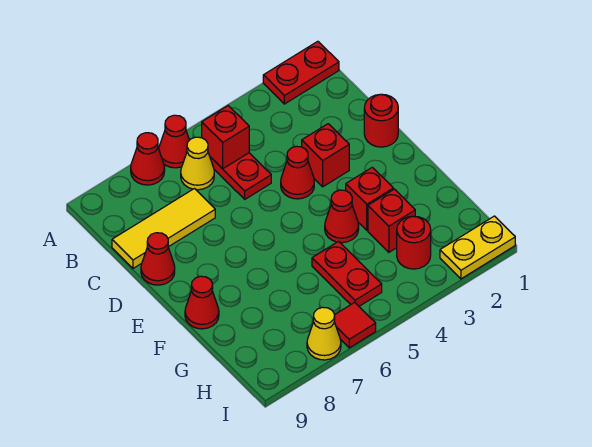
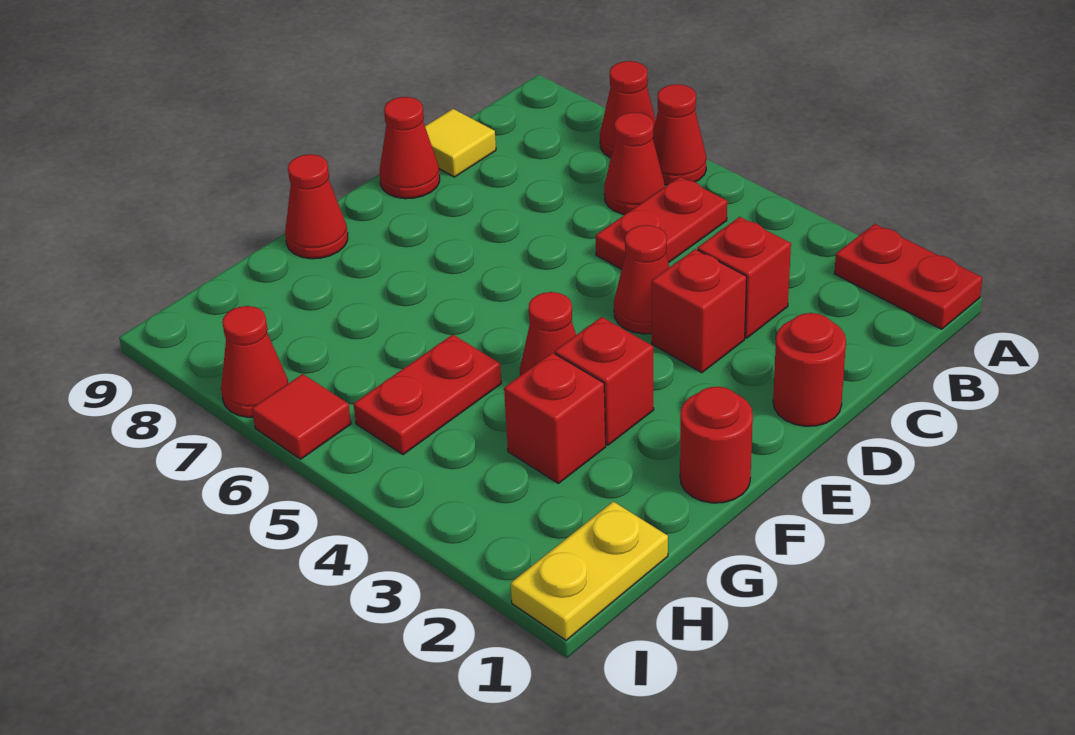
red brick B5 level 2 -> red brick C3 level 1
yellow cone B6 level 1 -> red cone B6 level 1
yellow tile C7:C9 level 1 -> yellow tile C9 level 1
red round brick H3 level 1 -> red round brick F1 level 1
yellow plate I1:I2 level 1 -> yellow plate H1:I1 level 1
yellow cone I7 level 1 -> red cone I7 level 1

